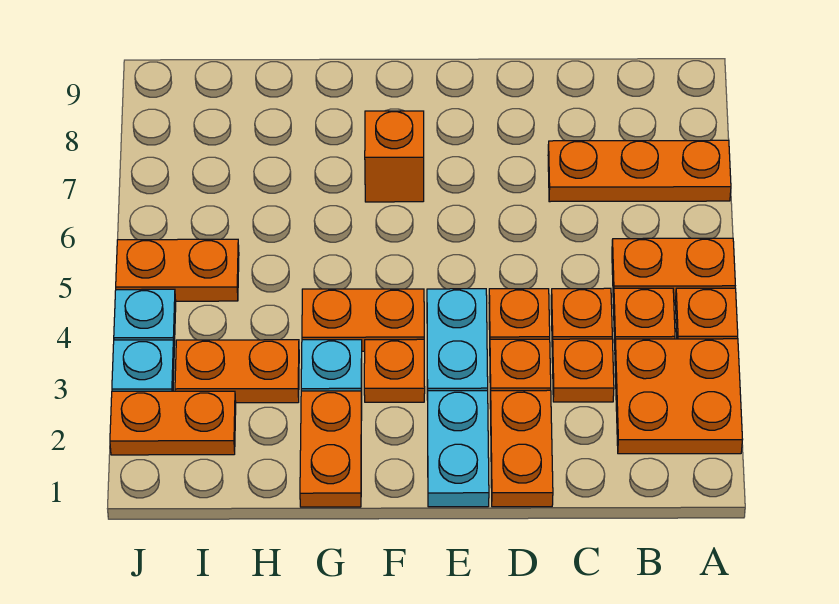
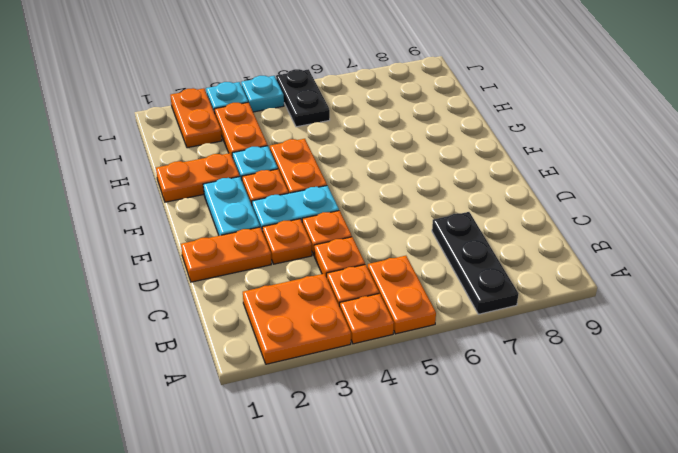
orange plate A7:C7 level 1 -> black plate A7:C7 level 1
orange plate C3 level 1 -> none
cyan plate E1:E2 level 1 -> cyan plate E2:F2 level 1
orange brick F7 level 1 -> none
orange plate I5:J5 level 1 -> black plate I5:J5 level 1

